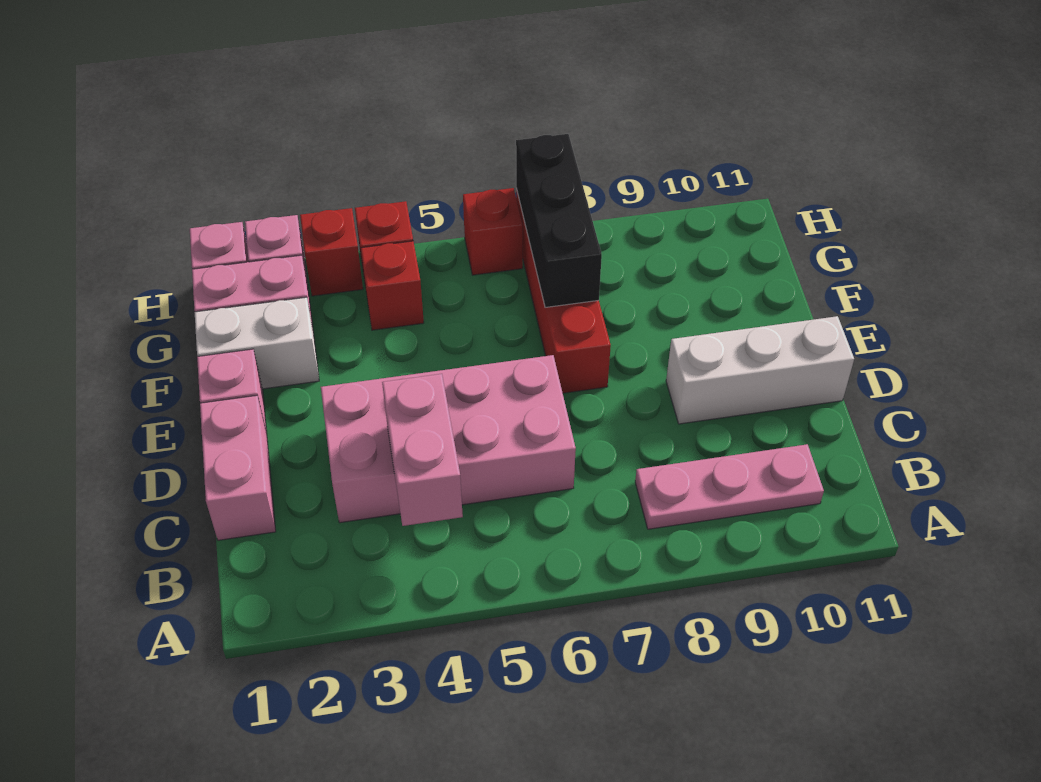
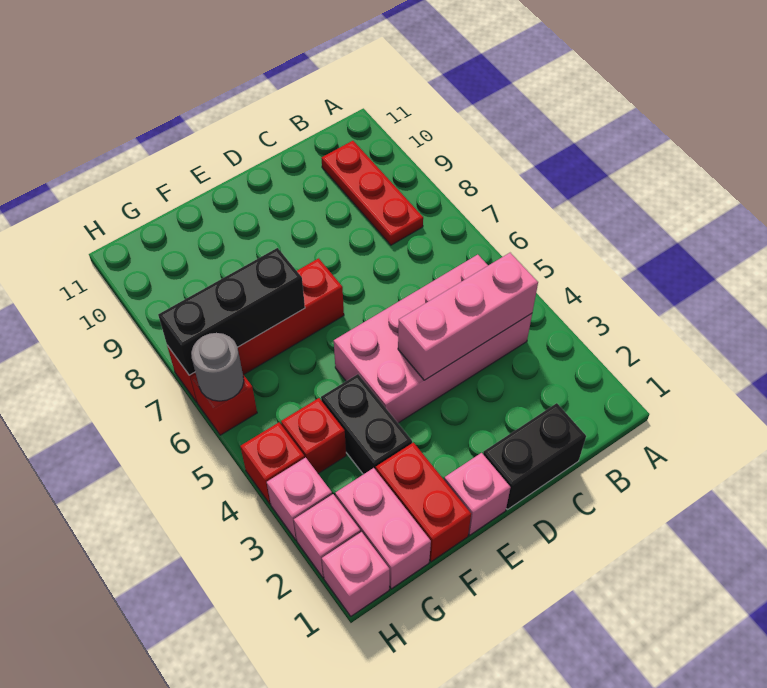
pink brick B4:C4 level 2 -> pink brick B4:D4 level 2
pink plate B8:B10 level 1 -> red plate B8:B10 level 1
pink brick C1:D1 level 1 -> black brick C1:D1 level 1
pink brick C3:D6 level 1 -> pink brick B4:E5 level 1
white brick D9:D11 level 1 -> none
white brick F1:F2 level 1 -> red brick F1:F2 level 1
none -> black brick F3:F4 level 1
red brick H3 level 1 -> pink brick H3 level 1
none -> grey round brick H6 level 2

